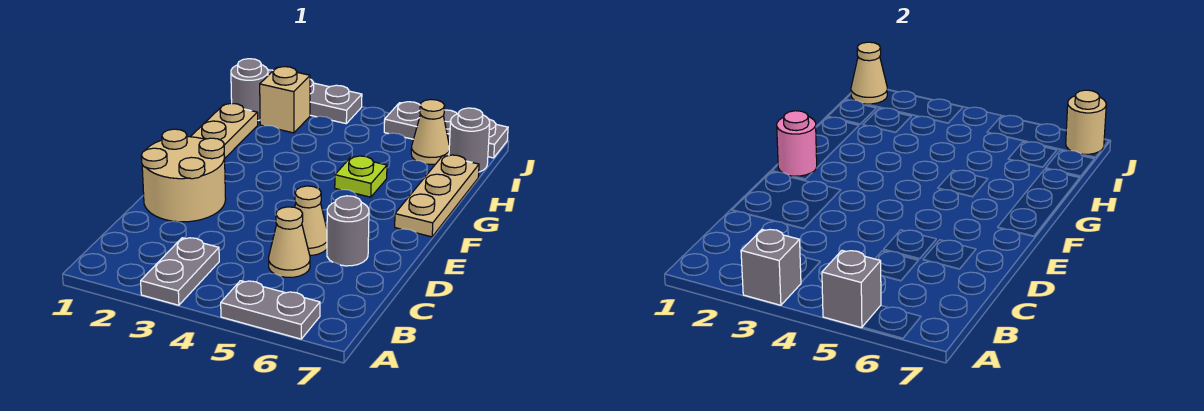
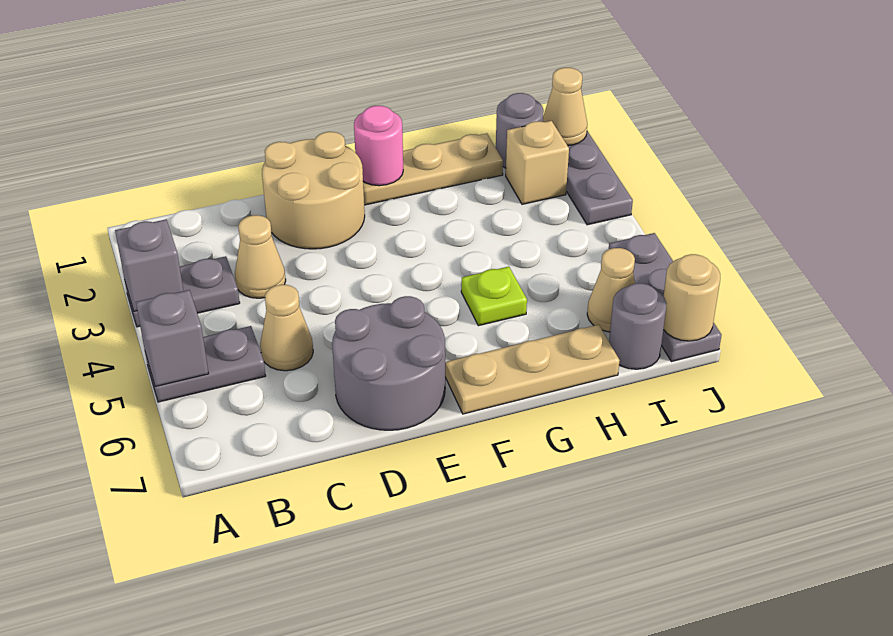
grey plate A5:A6 level 1 -> grey plate A5:B5 level 1
tan cone D5 level 1 -> tan cone C3 level 1
grey round brick D6 level 1 -> grey round brick D6:E7 level 1

